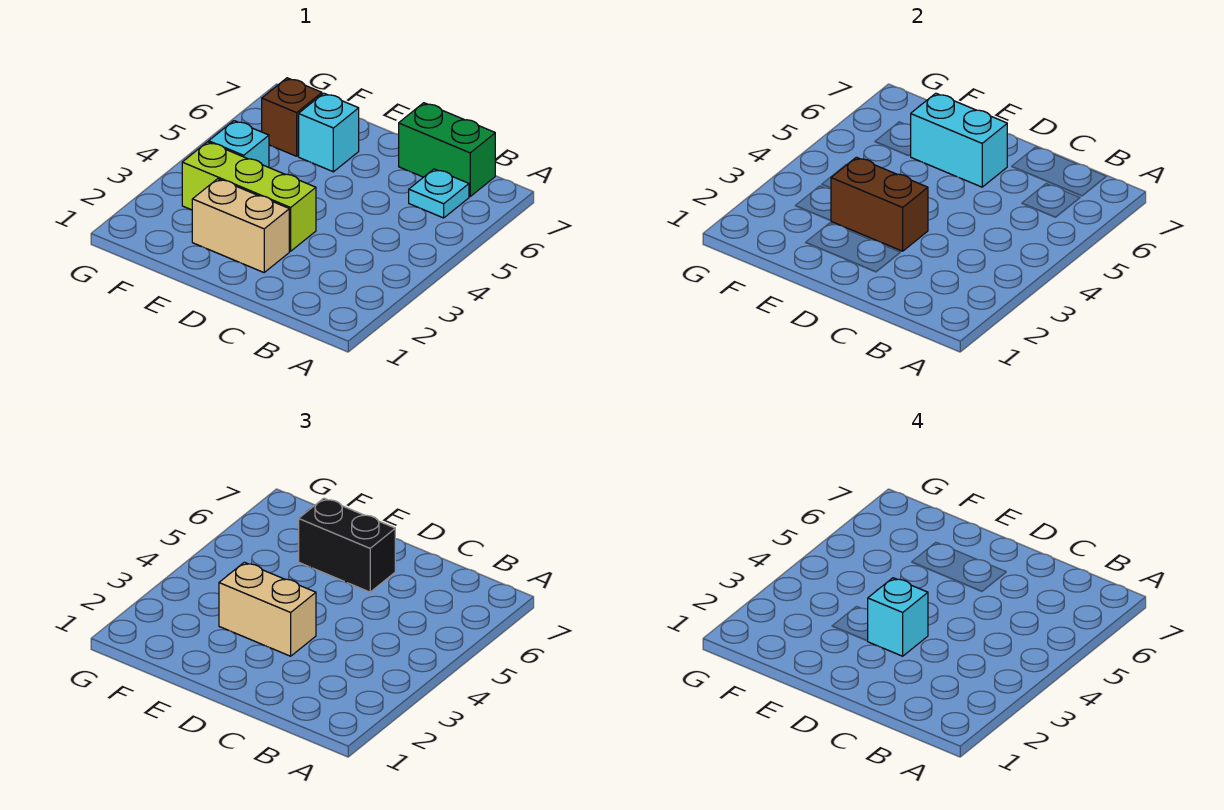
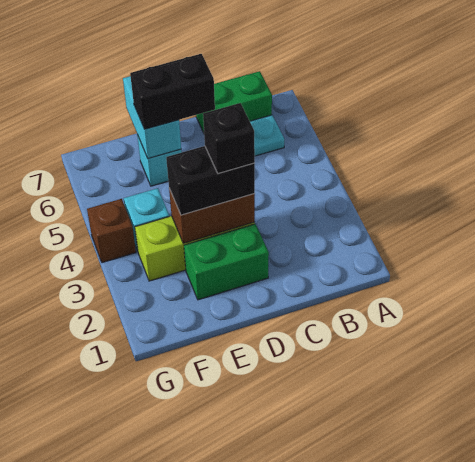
tan brick D2:E2 level 1 -> green brick D2:E2 level 1
tan brick D3:E3 level 3 -> black brick D3:E3 level 3
cyan brick D3 level 4 -> black brick D3 level 4
cyan brick D6:E6 level 2 -> cyan brick E6:E7 level 2
brown brick F6 level 1 -> brown brick G4 level 1

